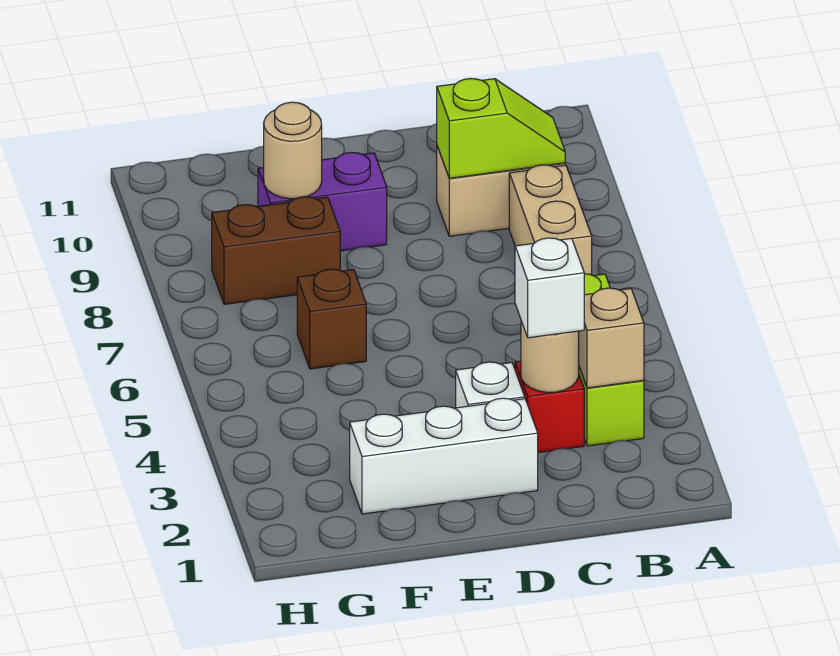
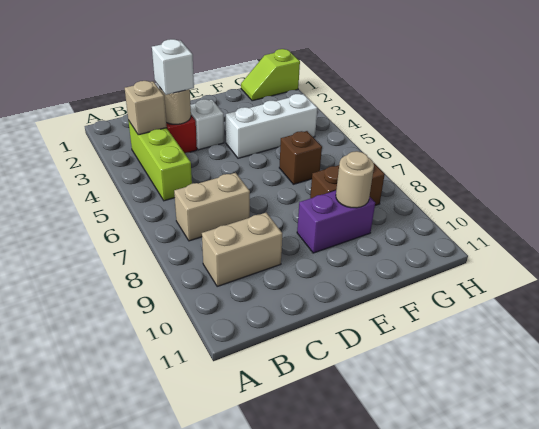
tan brick B7:B8 level 1 -> tan brick B7:C7 level 1
lime slope B9:C9 level 2 top C -> lime slope G1:H1 level 1 top H
white brick D2:F2 level 1 -> white brick E4:G4 level 1

